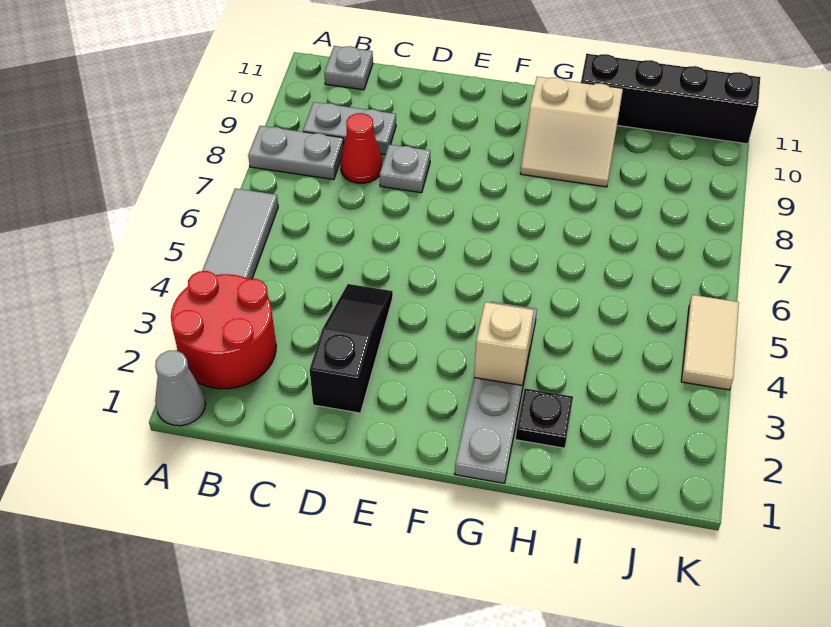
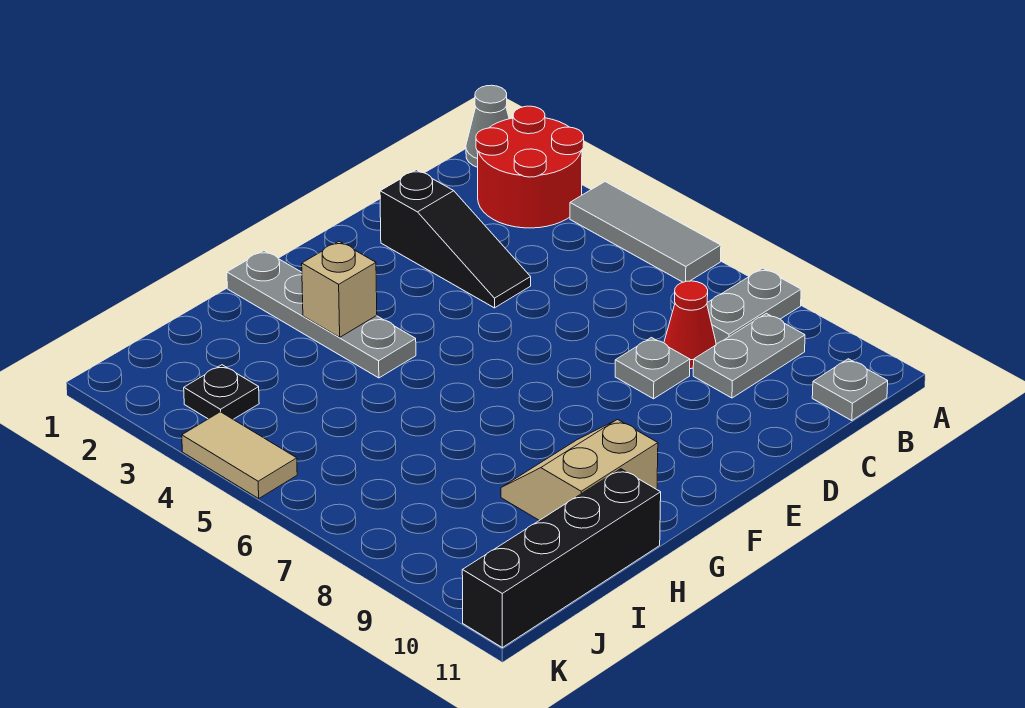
black plate H2 level 1 -> black plate J3 level 1

